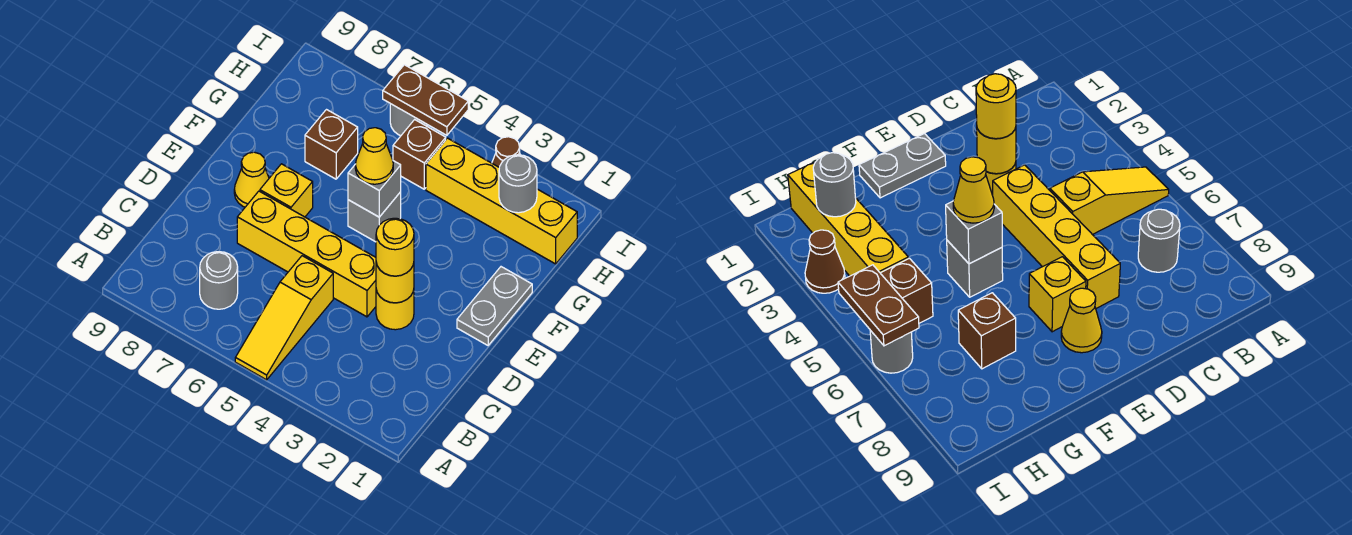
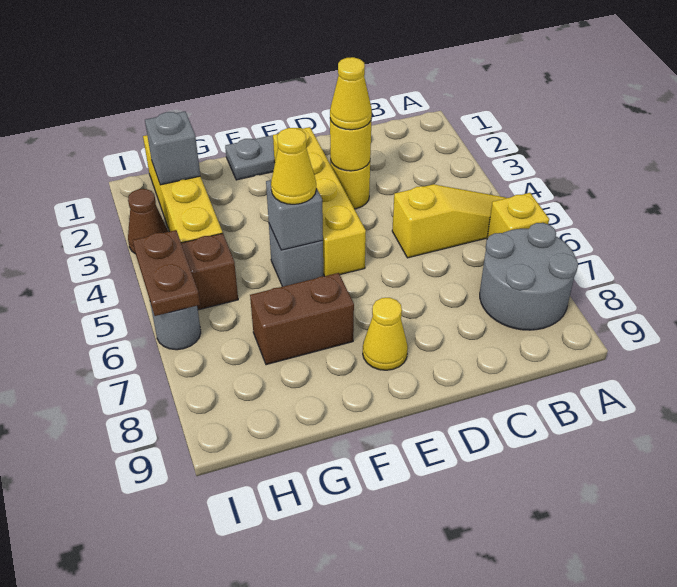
grey round brick B7 level 1 -> grey round brick A7:B8 level 1
yellow round brick D3 level 3 -> yellow cone D3 level 3
yellow brick D4:D7 level 1 -> yellow brick E2:E5 level 1
yellow brick E7 level 1 -> yellow brick A6 level 1
brown brick G7 level 1 -> brown brick F7:G7 level 1
grey round brick H2 level 2 -> grey brick H2 level 2

